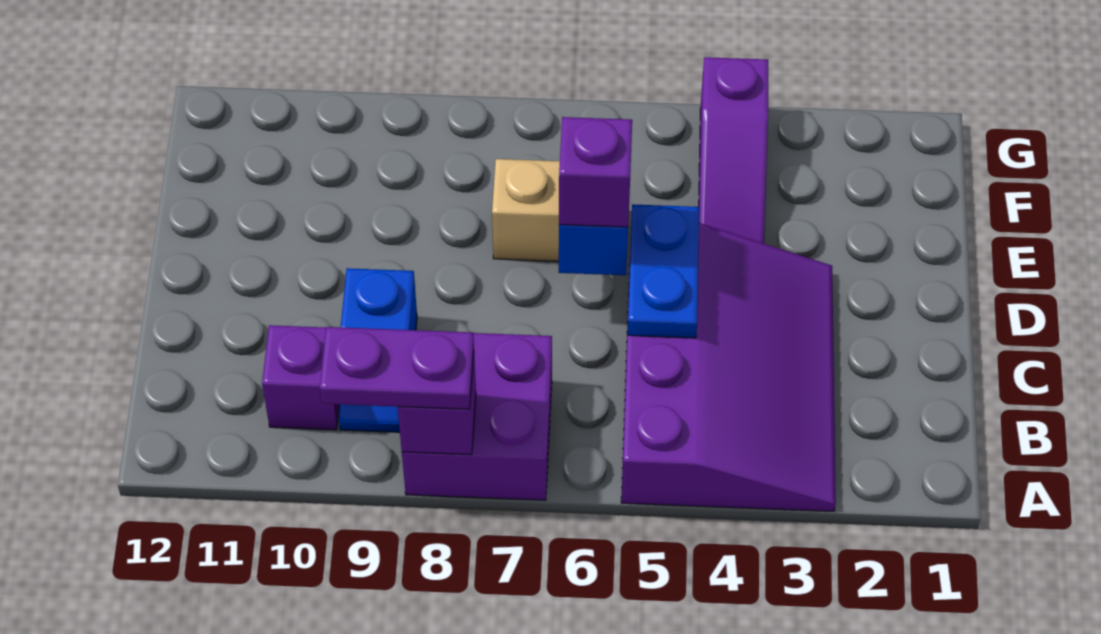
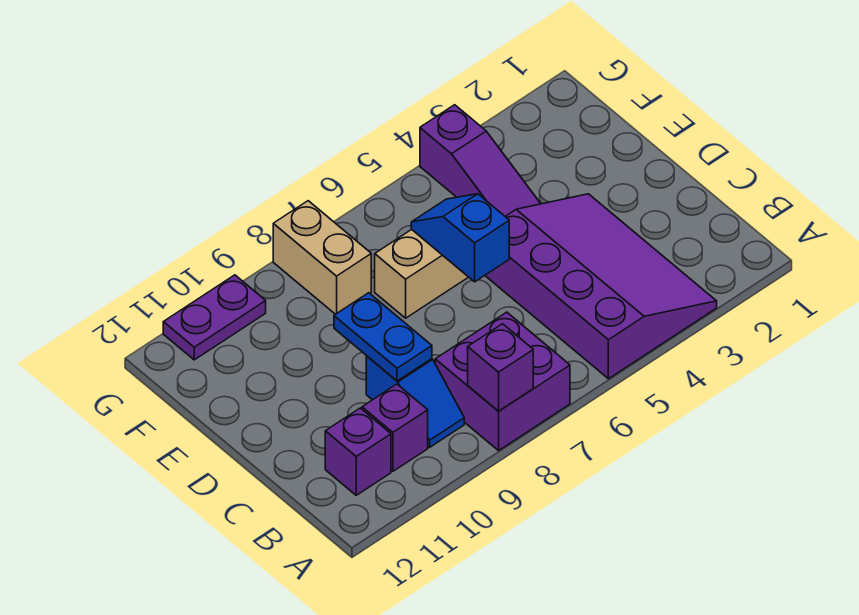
purple plate A8:A9 level 3 -> purple plate G10:G11 level 1
blue plate C5:D5 level 2 -> blue plate C9:D9 level 2
purple brick D6 level 3 -> purple brick B11 level 1
none -> tan brick F8:G8 level 1

